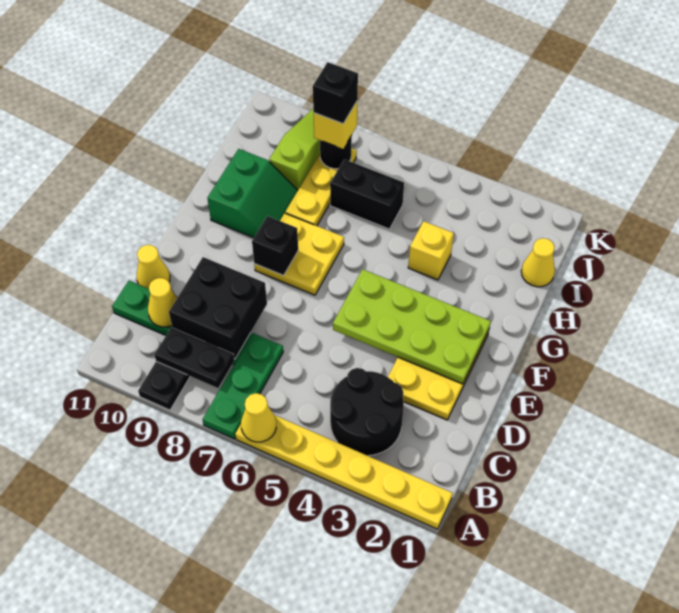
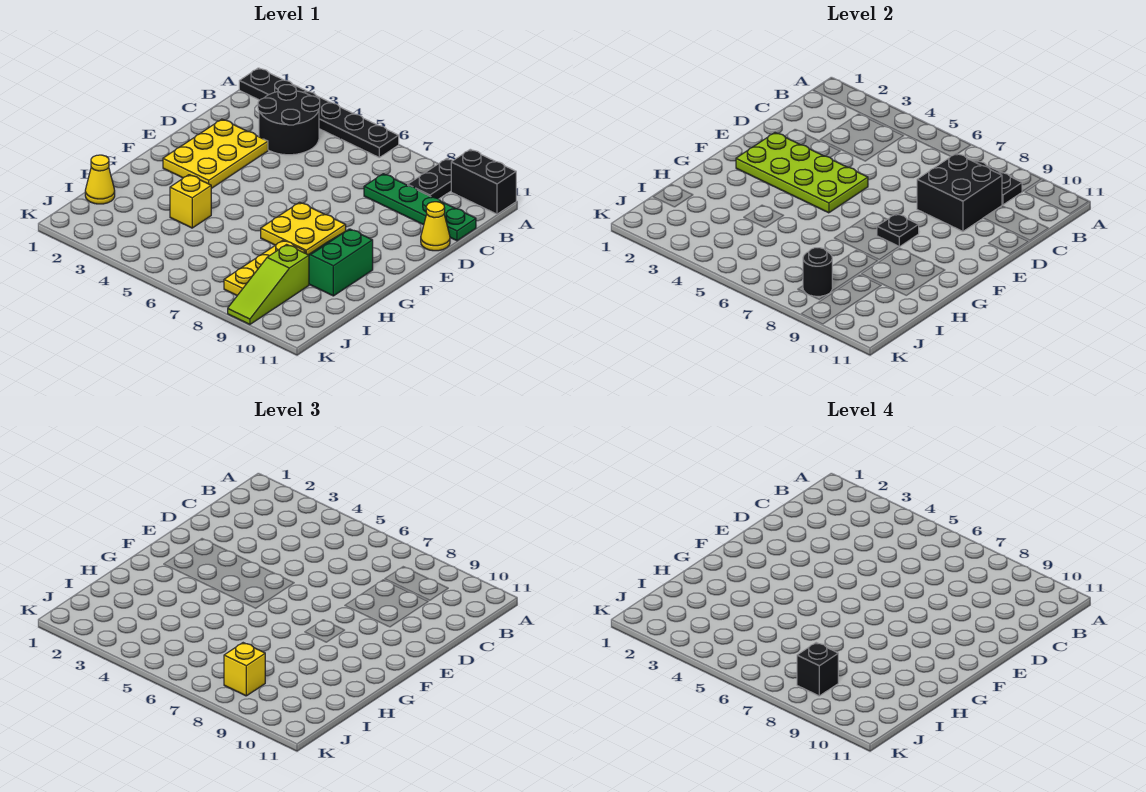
yellow plate A1:A6 level 1 -> black plate A1:A6 level 1
yellow cone A6 level 2 -> none
green plate A7:C7 level 1 -> none
yellow cone C10 level 2 -> none
black brick F8 level 2 -> black plate F8 level 2
black brick I6:I7 level 1 -> black brick A10:A11 level 1

